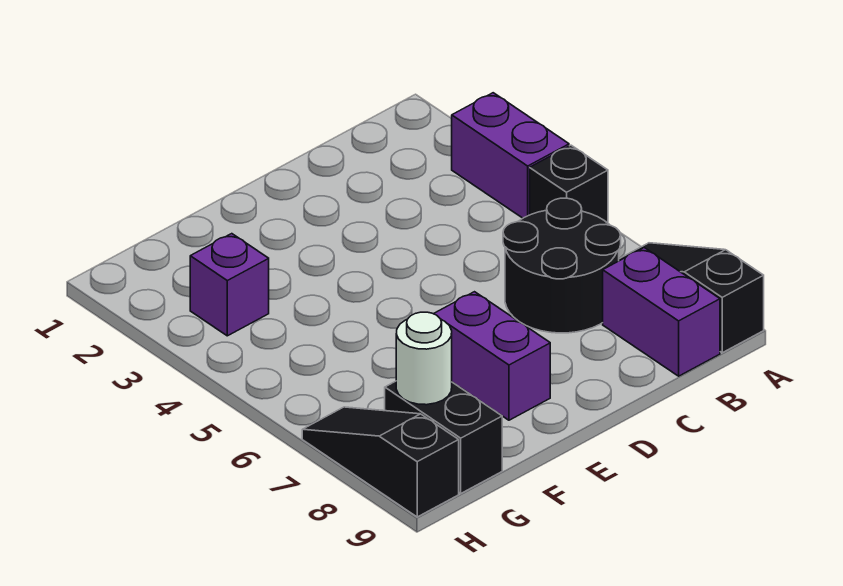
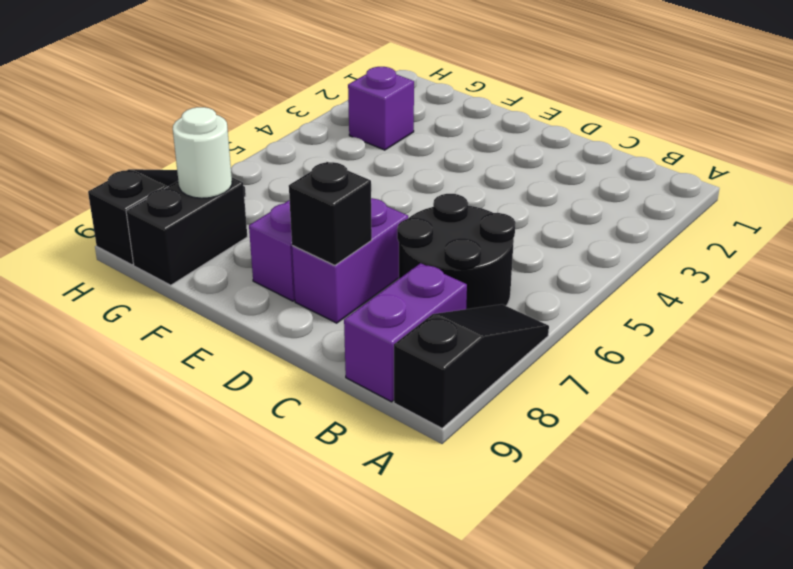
purple brick A3:A4 level 1 -> purple brick D7:D8 level 1
black brick A5 level 1 -> black brick D8 level 2

